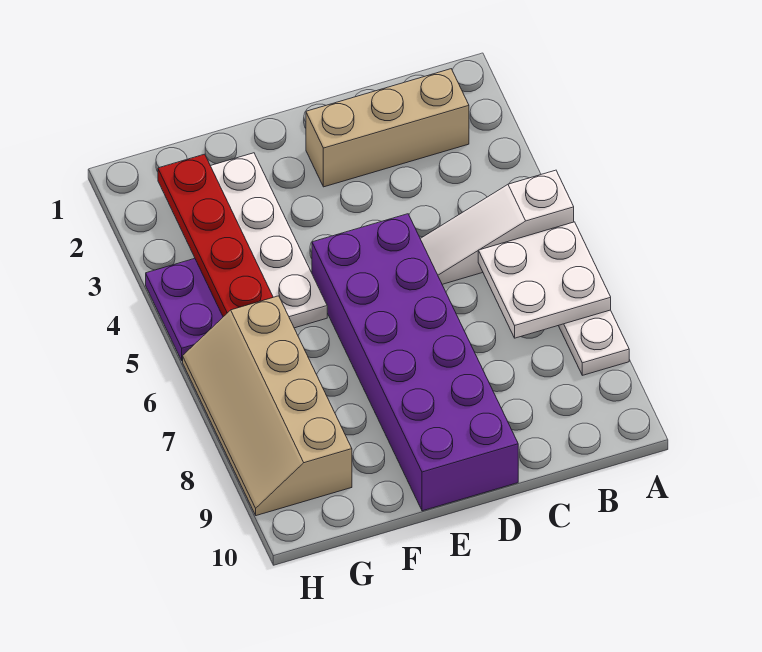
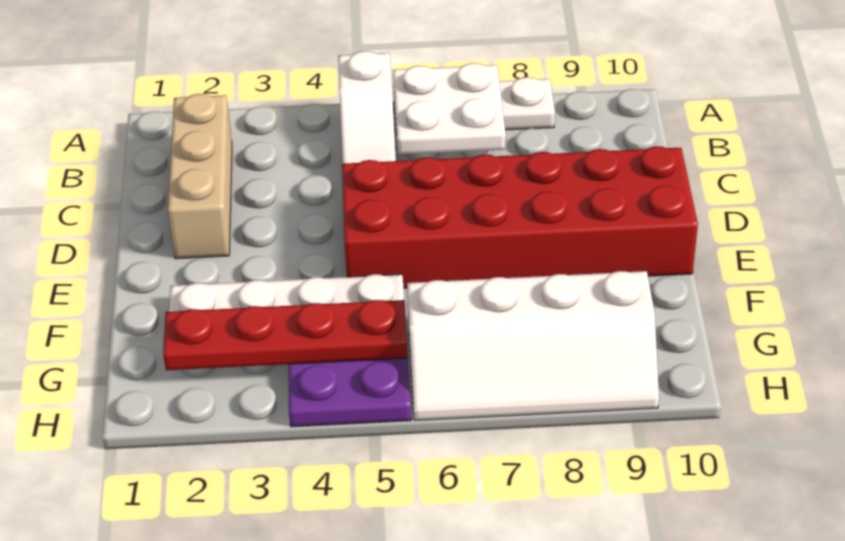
purple brick D5:E10 level 1 -> red brick D5:E10 level 1
tan slope G6:H9 level 1 top G -> white slope G6:H9 level 1 top G

